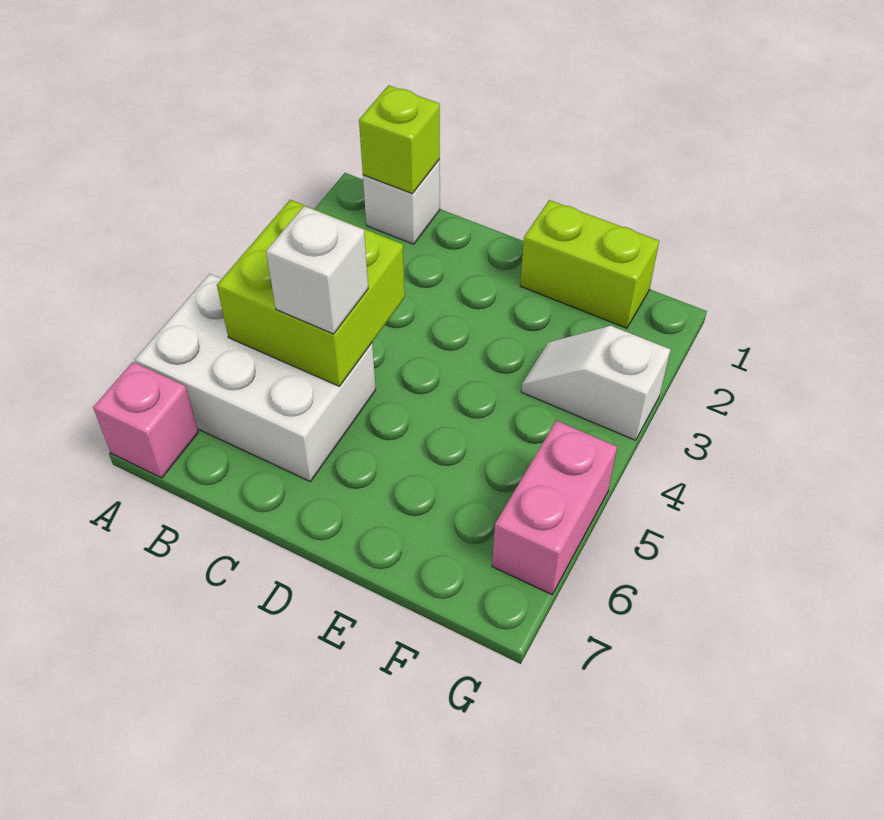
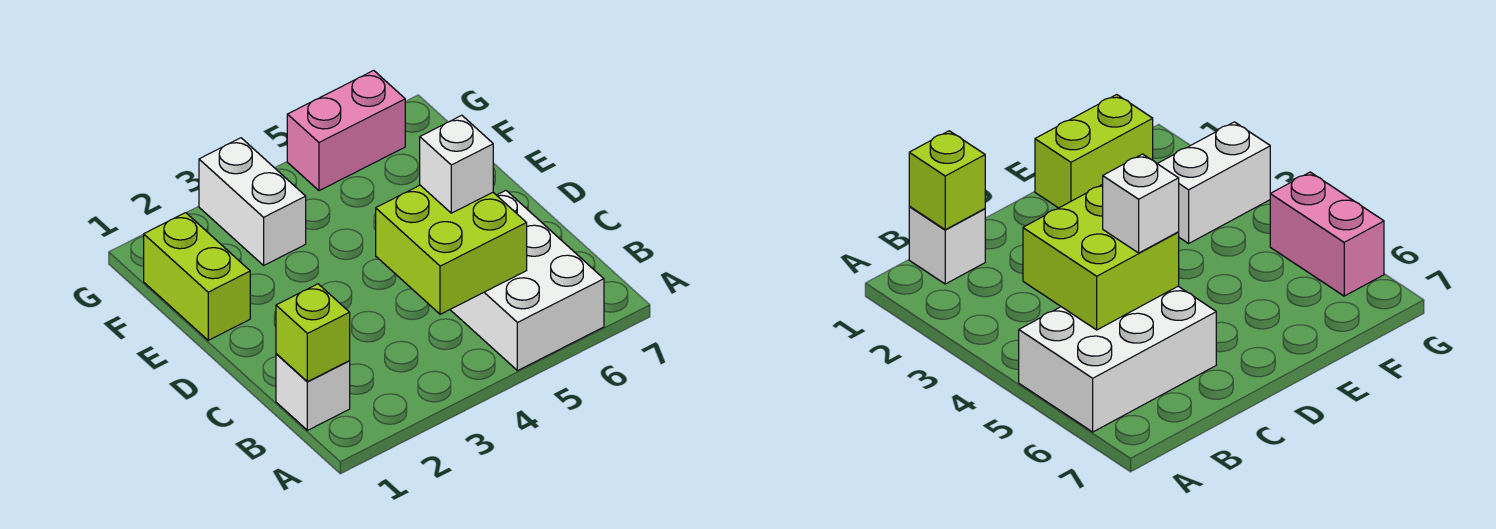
pink brick A7 level 1 -> none
white slope F3:G3 level 1 top G -> white brick F3:G3 level 1

